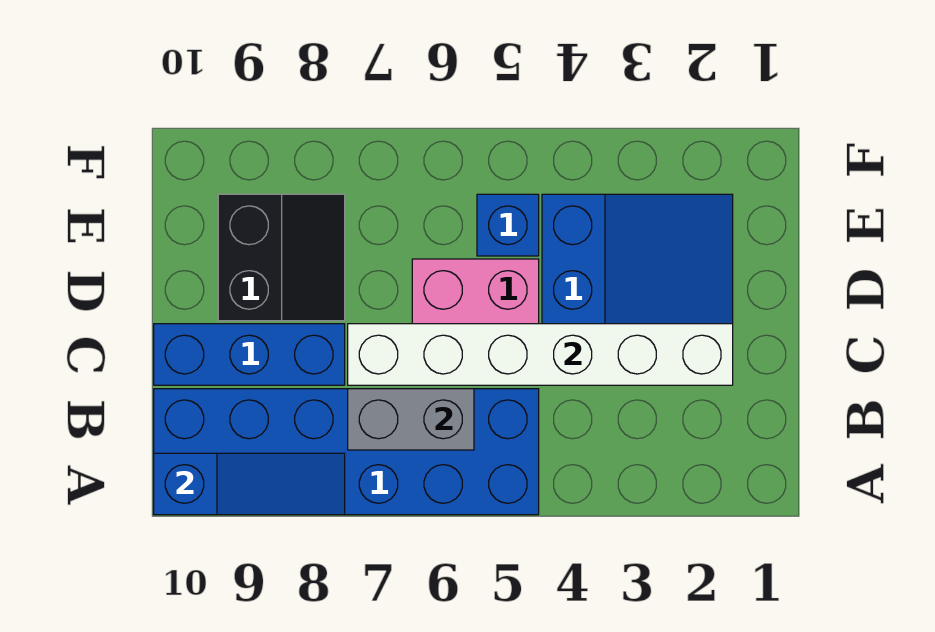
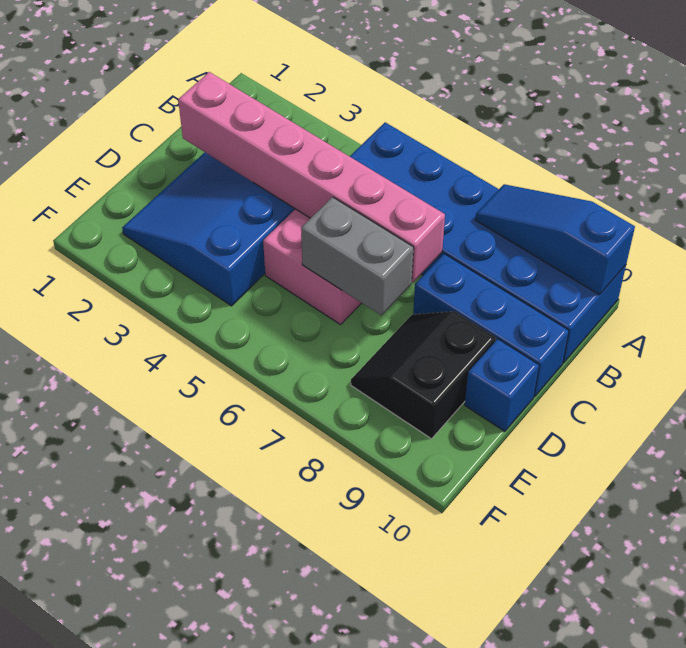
grey brick B6:B7 level 2 -> grey brick D6:D7 level 2
white brick C2:C7 level 2 -> pink brick C2:C7 level 2
blue brick E5 level 1 -> blue brick D10 level 1

